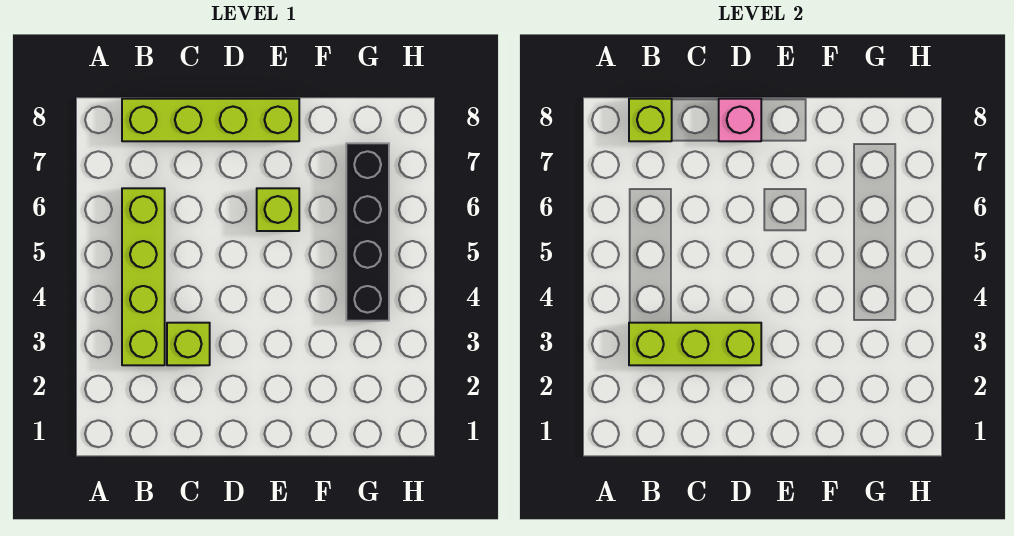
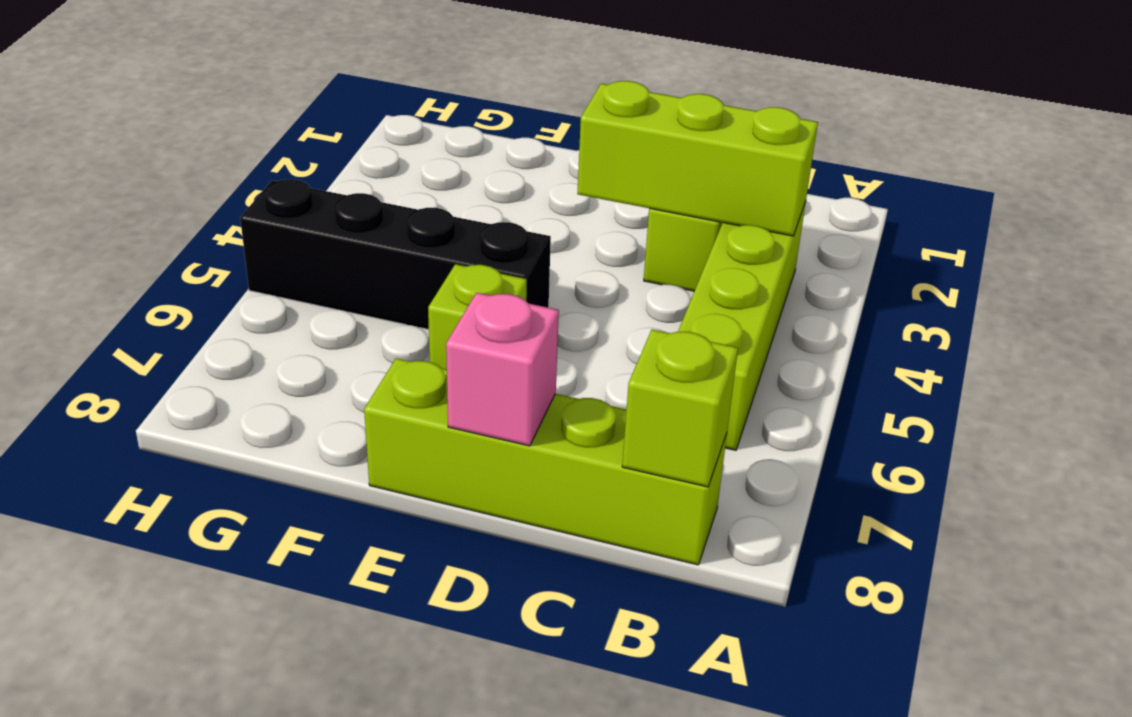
black brick G4:G7 level 1 -> black brick E5:H5 level 1

